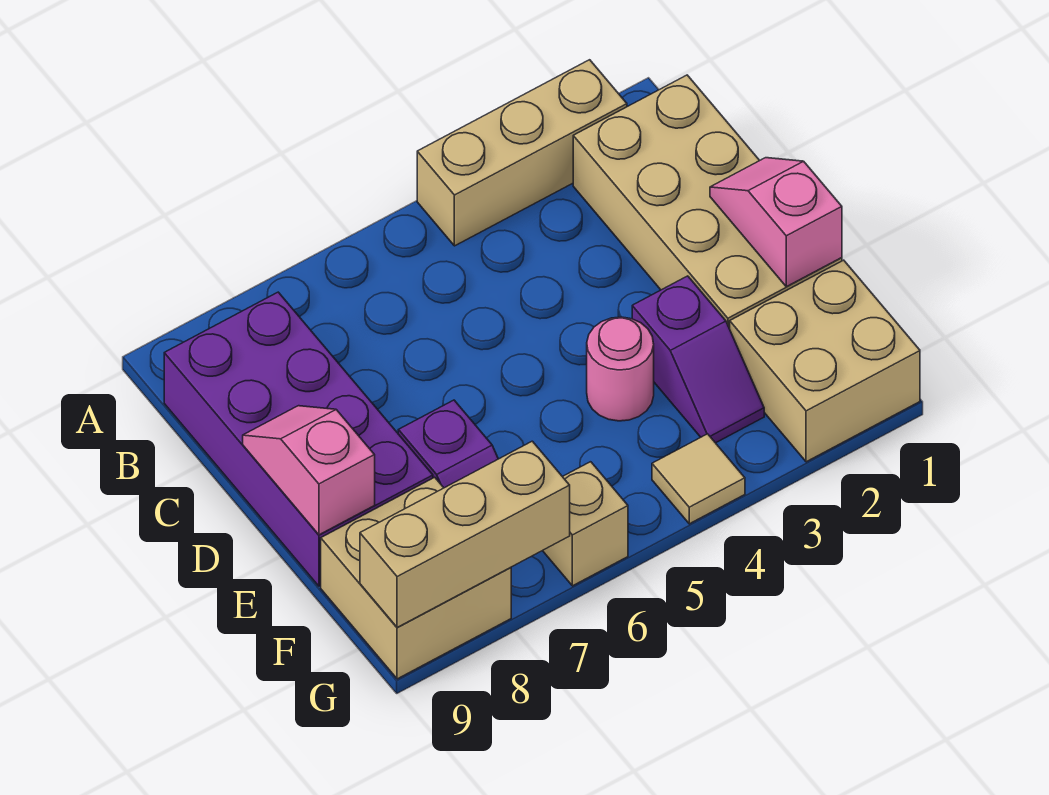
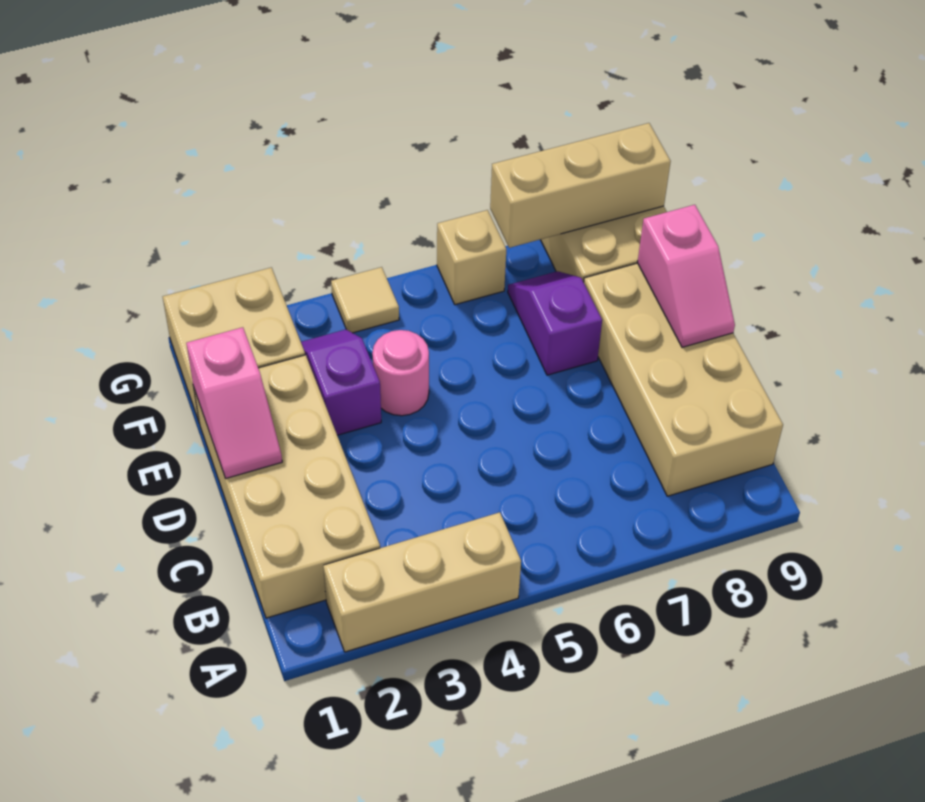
purple brick B8:E9 level 1 -> tan brick B8:E9 level 1

